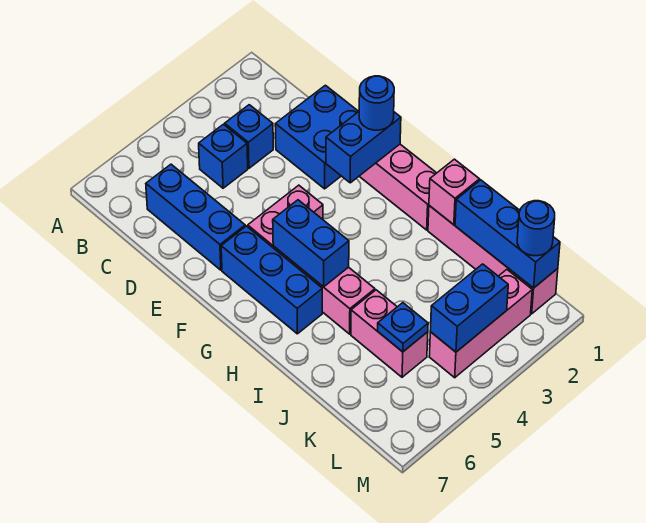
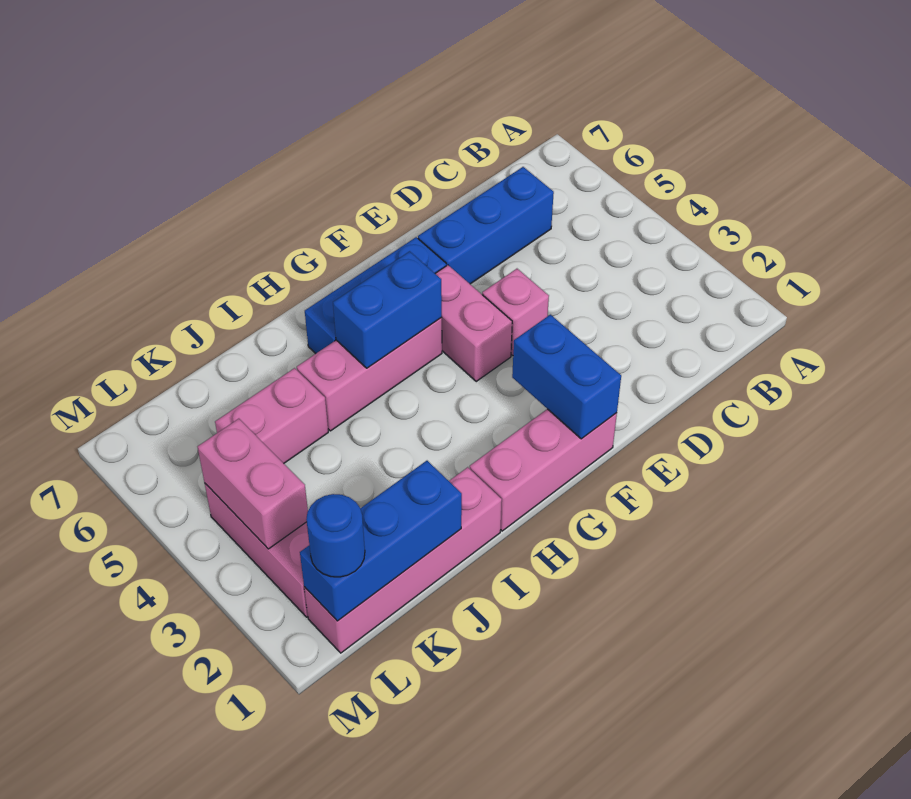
blue brick C3 level 1 -> none
blue brick C4 level 1 -> none
blue brick D1:E2 level 1 -> none
blue round brick F1 level 3 -> none
pink brick I1 level 2 -> pink brick E4 level 1
blue plate K5 level 2 -> none
blue brick L3:L4 level 2 -> pink brick L3:L4 level 2

